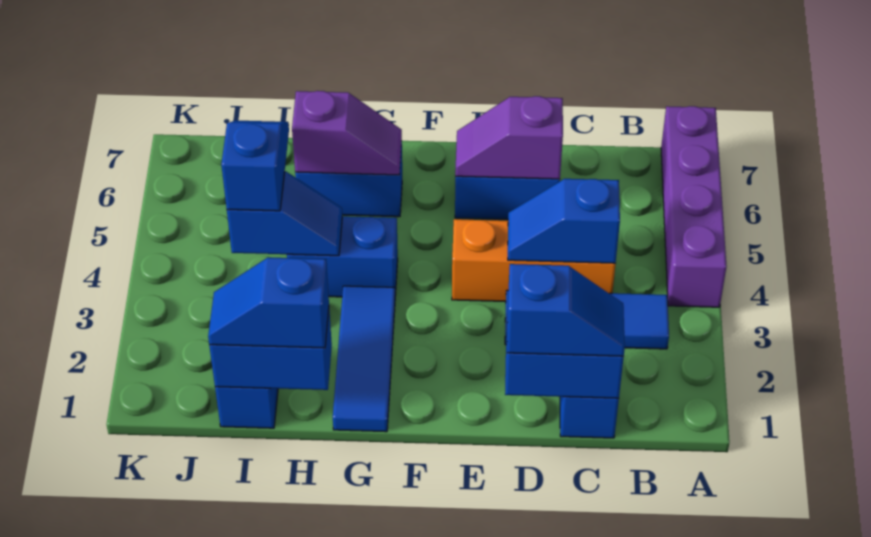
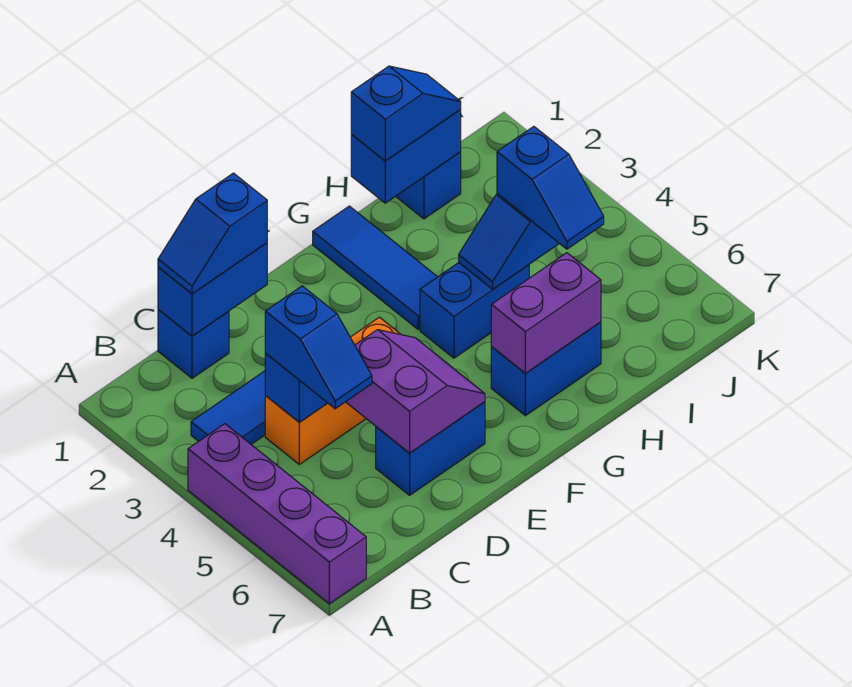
none -> blue slope C4:C5 level 3 top 4
purple slope D6:E6 level 2 top D -> purple slope D5:E6 level 2 top D
purple slope G6:H6 level 2 top H -> purple brick G6:H6 level 2

